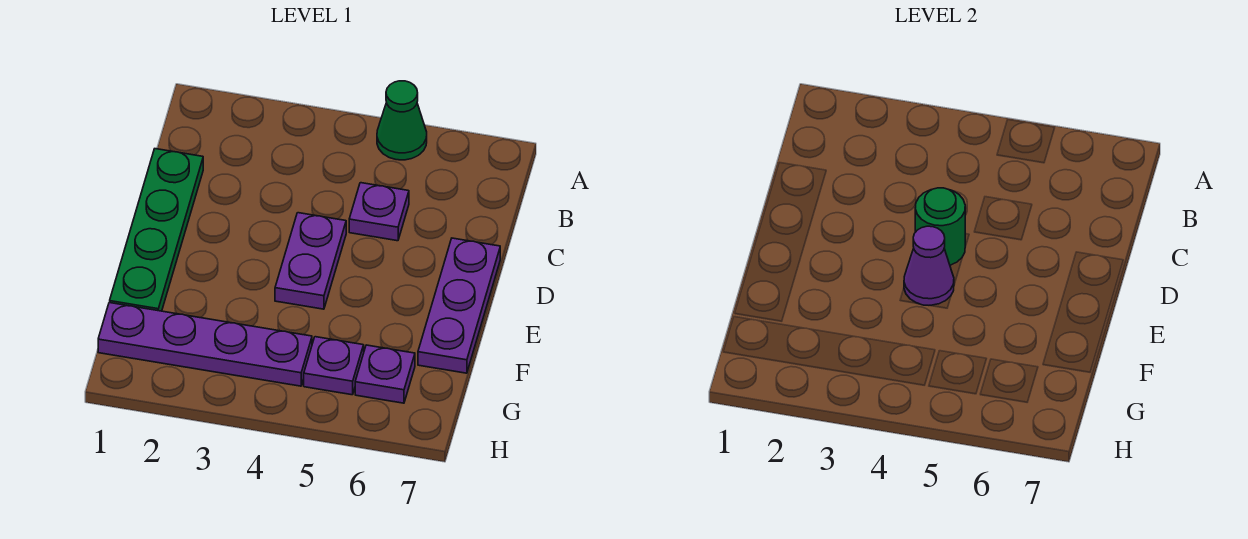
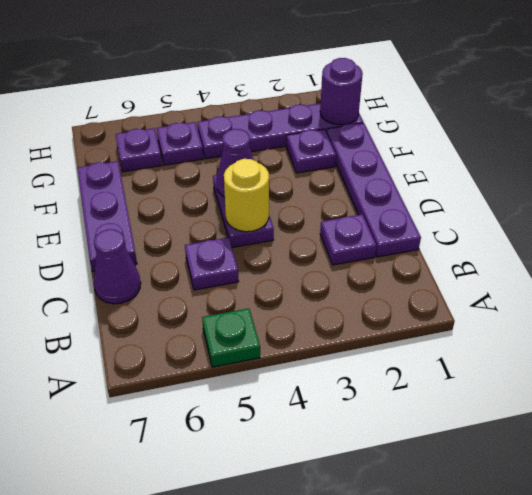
green cone A5 level 1 -> green plate A5 level 1
green plate C1:F1 level 1 -> purple plate C1:F1 level 1
none -> purple plate C2 level 1
none -> purple cone C7 level 1
green round brick D4 level 2 -> yellow round brick D4 level 2
none -> purple plate F2 level 1
none -> purple round brick G1 level 2

